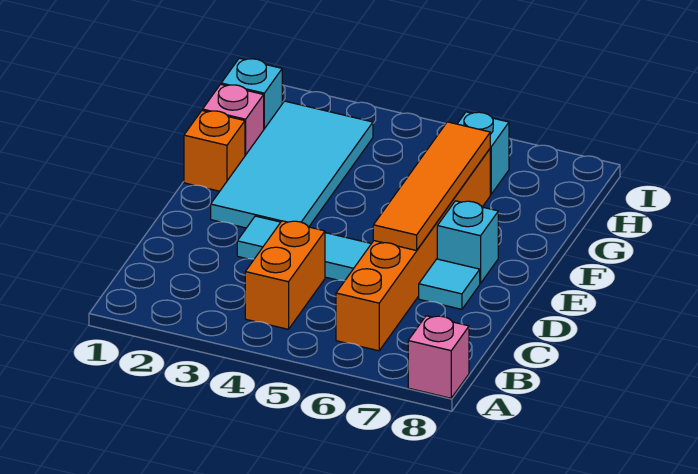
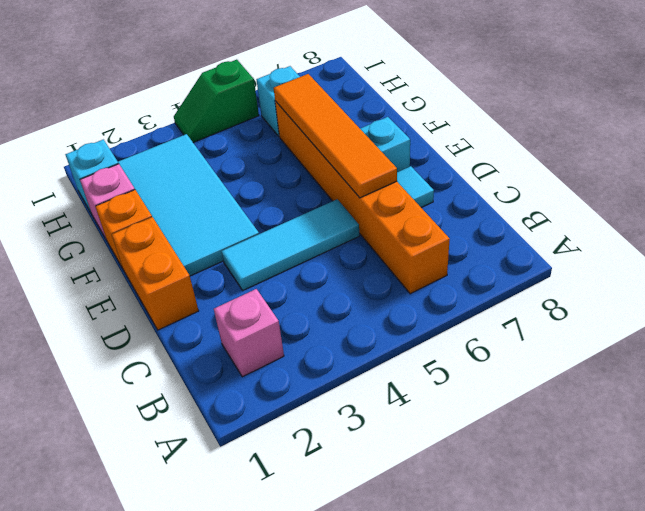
pink brick A8 level 1 -> pink brick B2 level 1
orange brick B4:C4 level 1 -> orange brick D1:E1 level 1
none -> green slope I4:I5 level 1 top 5

